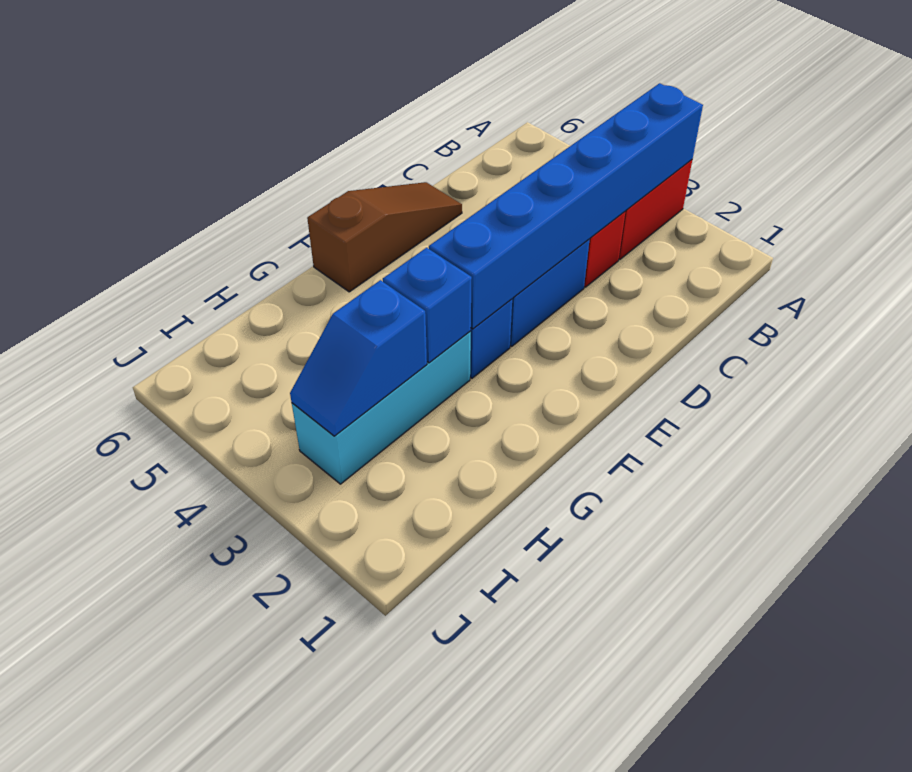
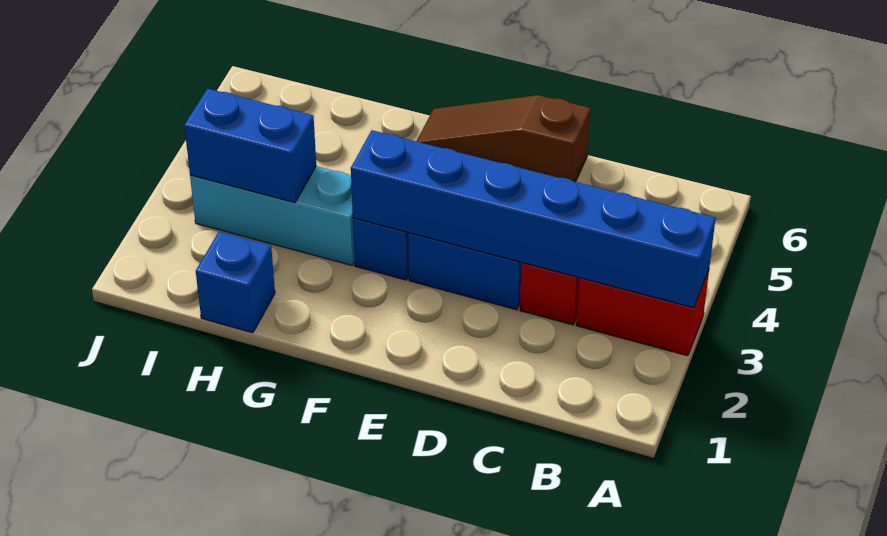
brown slope D6:F6 level 1 top F -> brown slope D6:F6 level 1 top D
blue brick G3 level 2 -> blue brick H1 level 1
blue slope H3:I3 level 2 top H -> blue brick H3:I3 level 2

